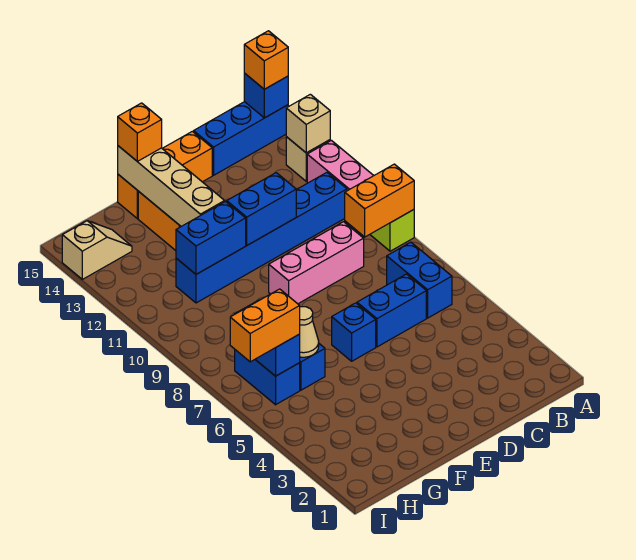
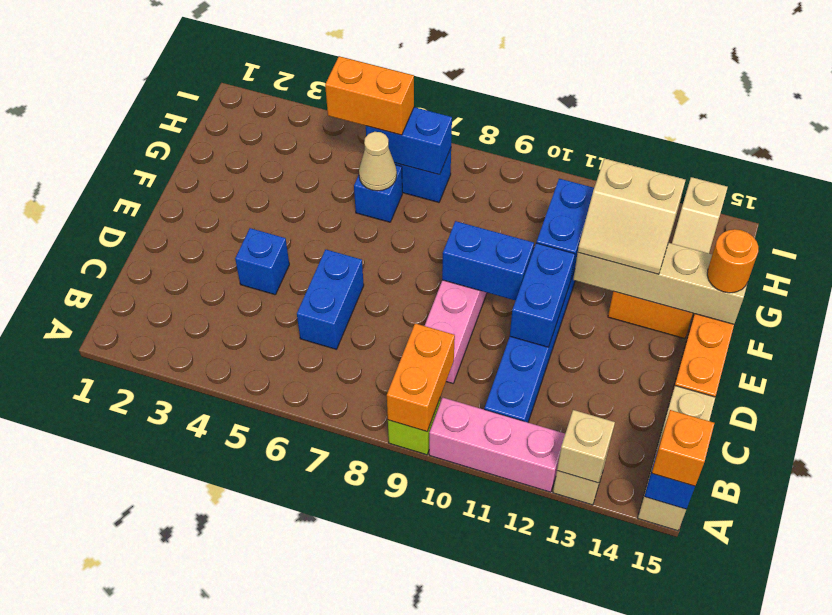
blue brick A15:C15 level 1 -> tan brick A15:C15 level 1
blue brick B6:B7 level 1 -> blue brick E9:E10 level 2
blue brick E6 level 1 -> blue brick D4 level 1
none -> tan slope F12:G13 level 3 top G
orange brick F15 level 3 -> orange round brick F15 level 3
orange brick H6:I6 level 3 -> orange brick H5:H6 level 3

